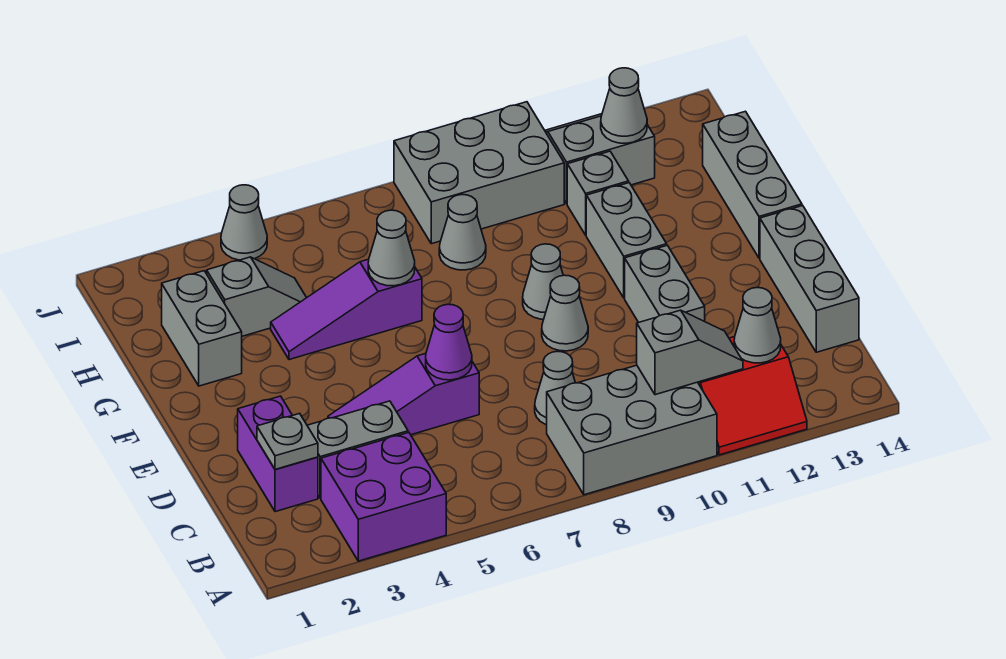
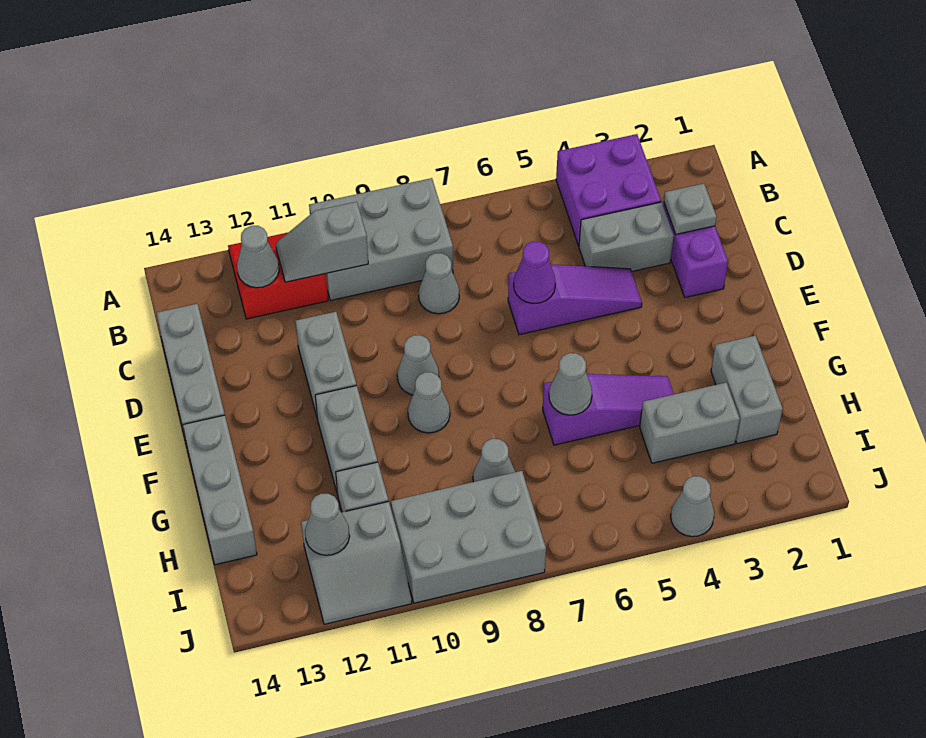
grey slope H3:H4 level 1 top 3 -> grey brick H3:H4 level 1

